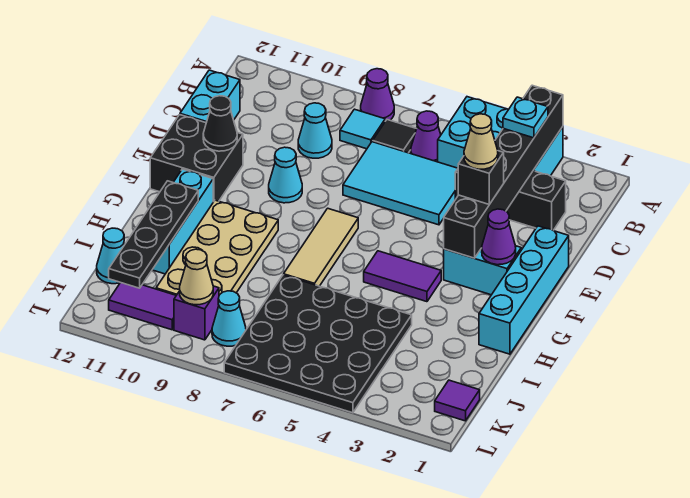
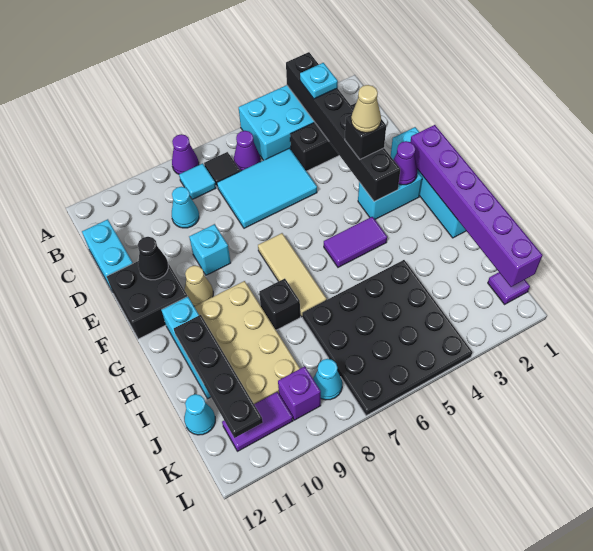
cyan cone E9 level 1 -> cyan brick E9 level 1
none -> purple brick F1:K1 level 2
none -> black brick H8 level 1
tan cone K9 level 2 -> tan cone F10 level 1

